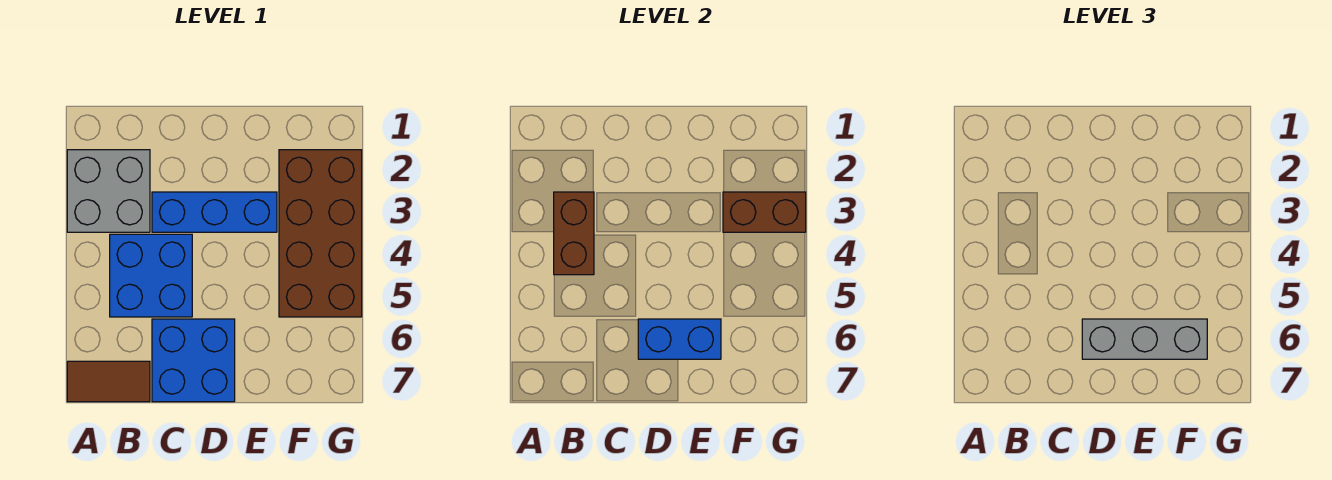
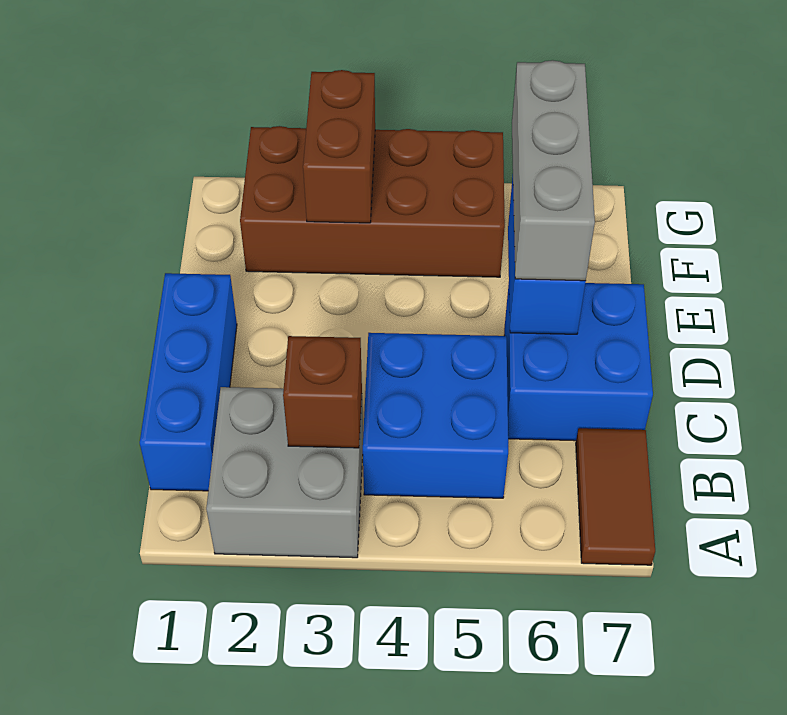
brown brick B3:B4 level 2 -> brown brick B3 level 2
blue brick C3:E3 level 1 -> blue brick B1:D1 level 1

